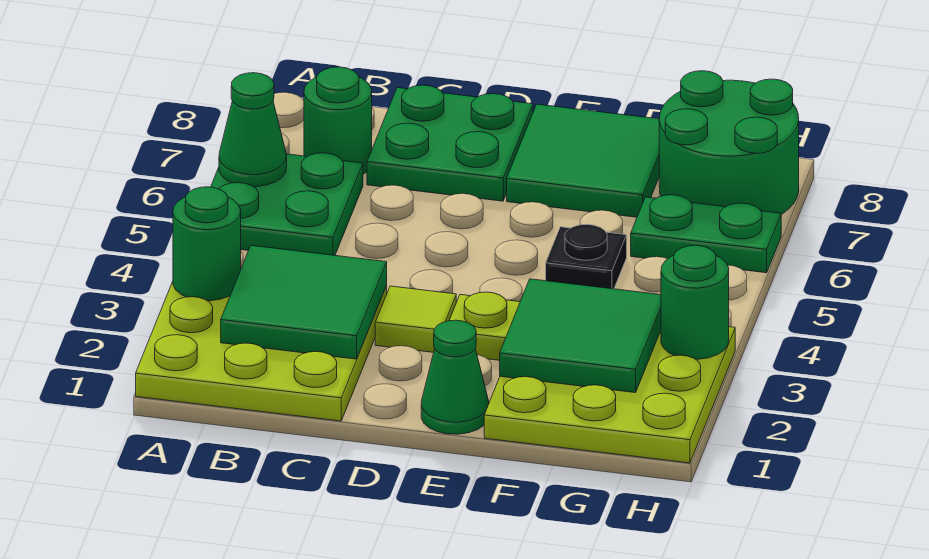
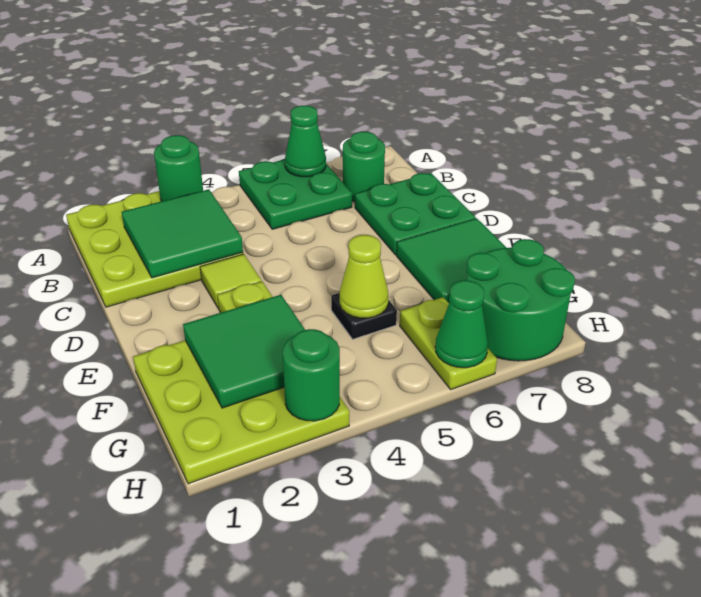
green cone E1 level 1 -> green cone H6 level 2
none -> lime cone F5 level 2
green plate G6:H6 level 1 -> lime plate G6:H6 level 1

